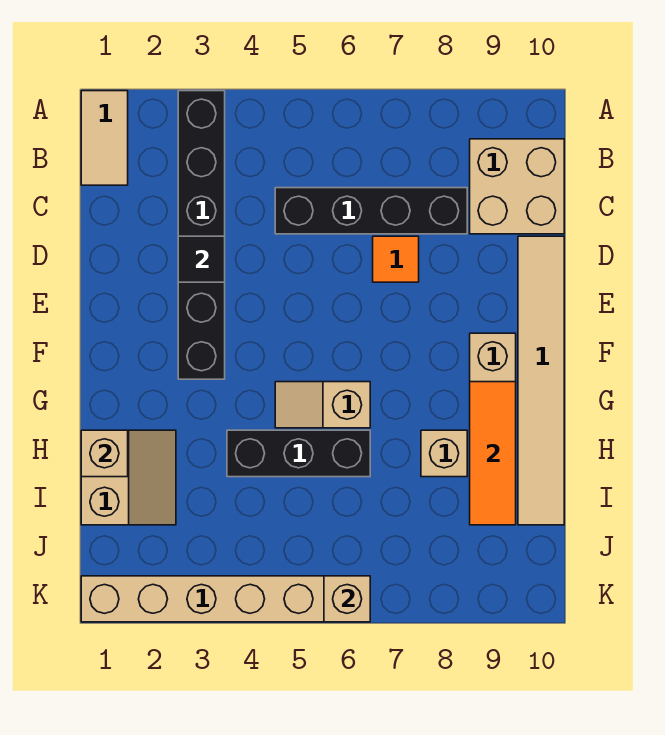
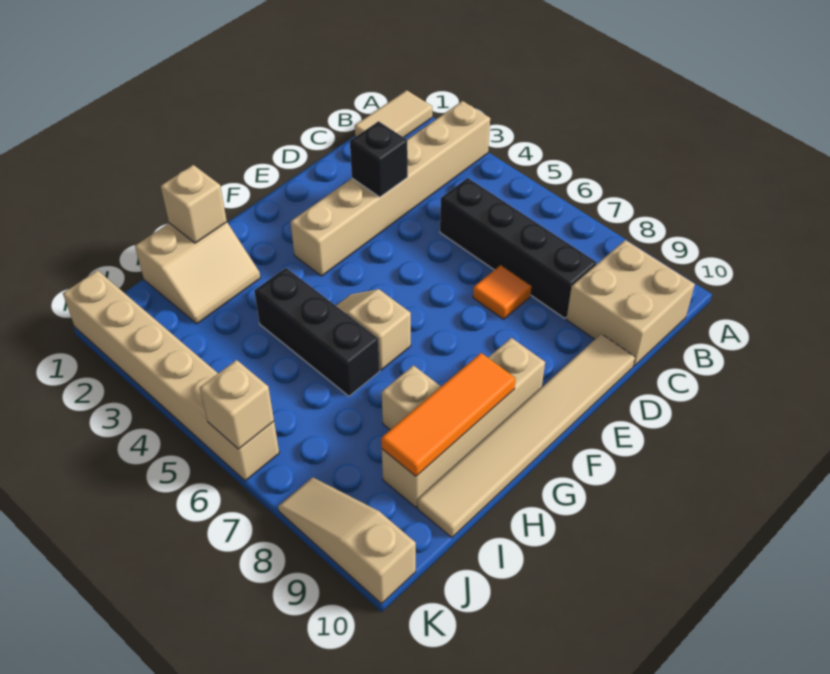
black brick A3:F3 level 1 -> tan brick A3:F3 level 1
black tile D3 level 2 -> black brick D3 level 2
none -> tan slope K8:K10 level 1 top 10

